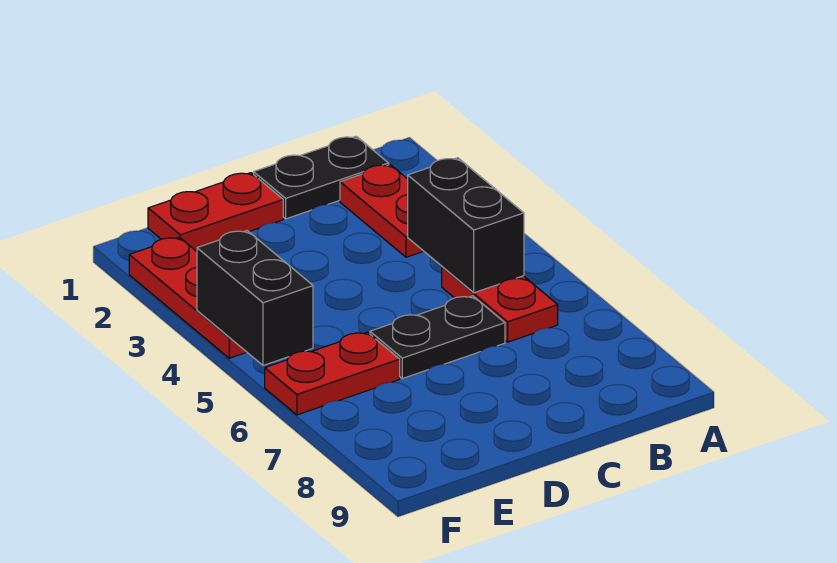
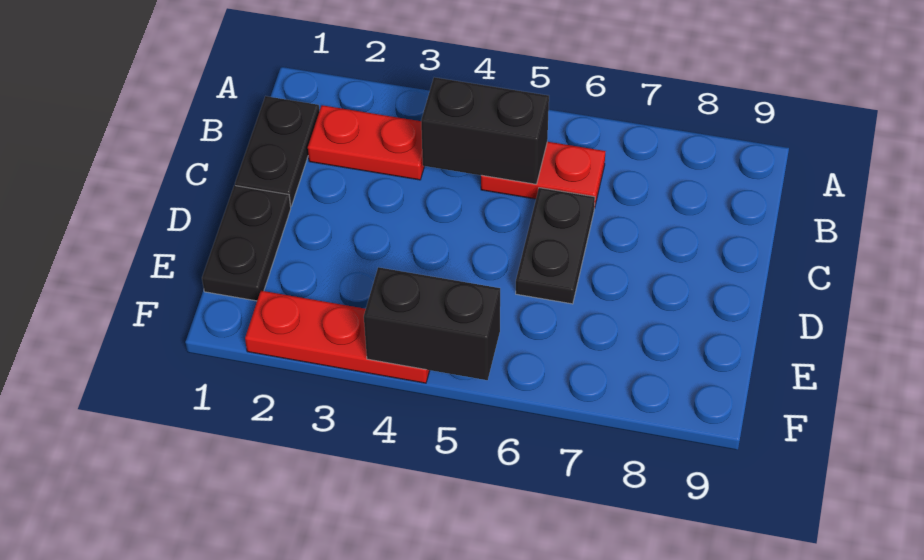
red plate D1:E1 level 1 -> black plate D1:E1 level 1
red plate E6:F6 level 1 -> none

